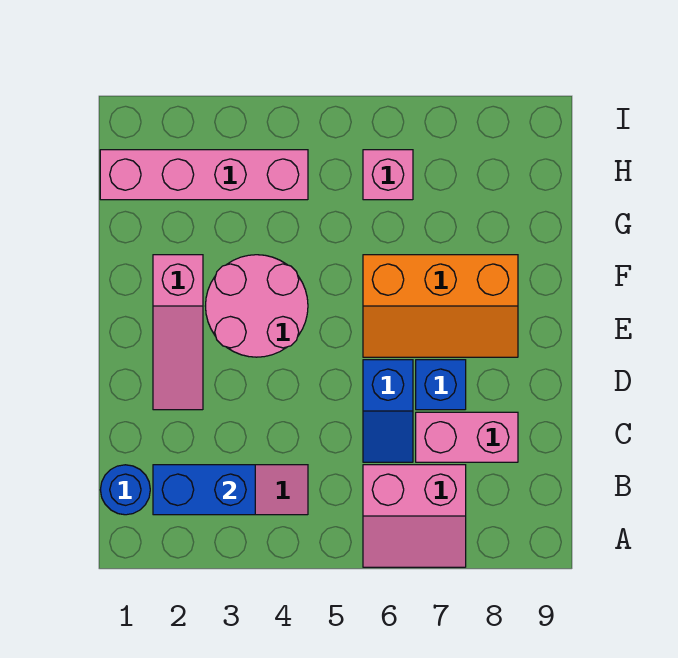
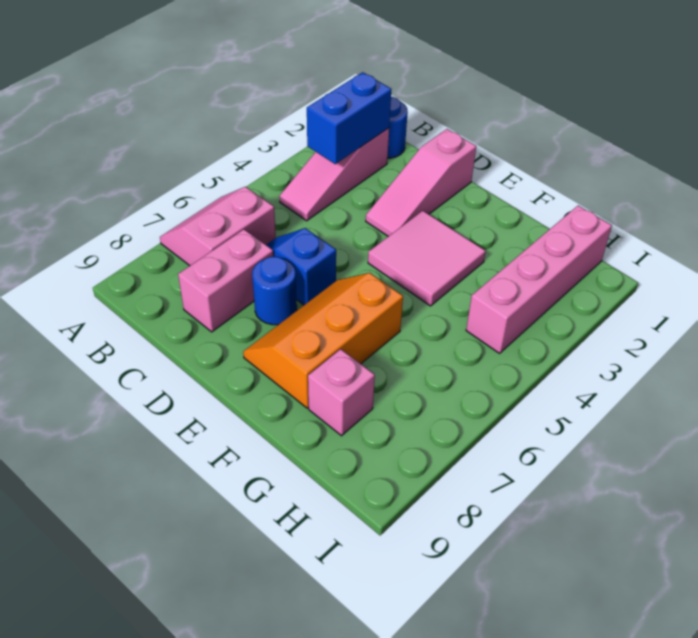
pink slope D2:F2 level 1 top F -> pink slope D1:D3 level 1 top 1
blue brick D7 level 1 -> blue round brick D7 level 1
pink round brick E3:F4 level 1 -> pink tile E3:F4 level 1
pink brick H6 level 1 -> pink brick G8 level 1

